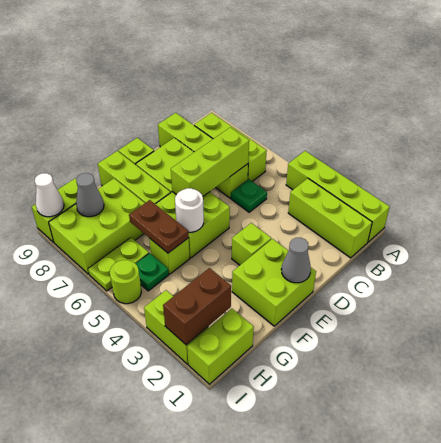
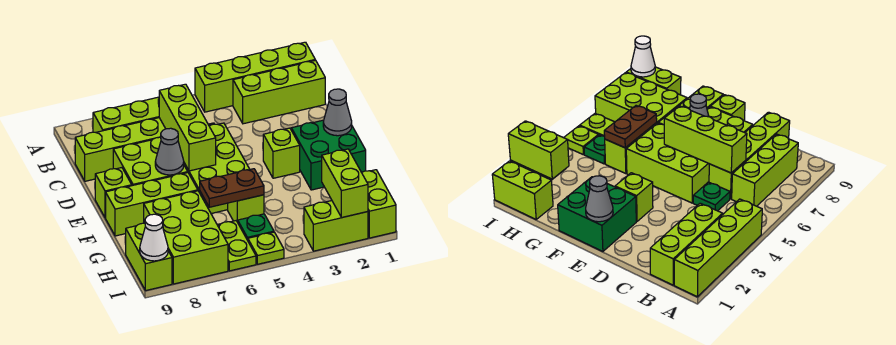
lime brick E1:F2 level 1 -> green brick E1:F2 level 1
lime brick E5:F6 level 1 -> lime brick D5:F6 level 1
white round brick F5 level 2 -> none
brown brick H2:I2 level 2 -> lime brick H2:I2 level 2
grey cone H8 level 2 -> grey cone E7 level 2
lime round brick I5 level 1 -> lime plate I5 level 1

